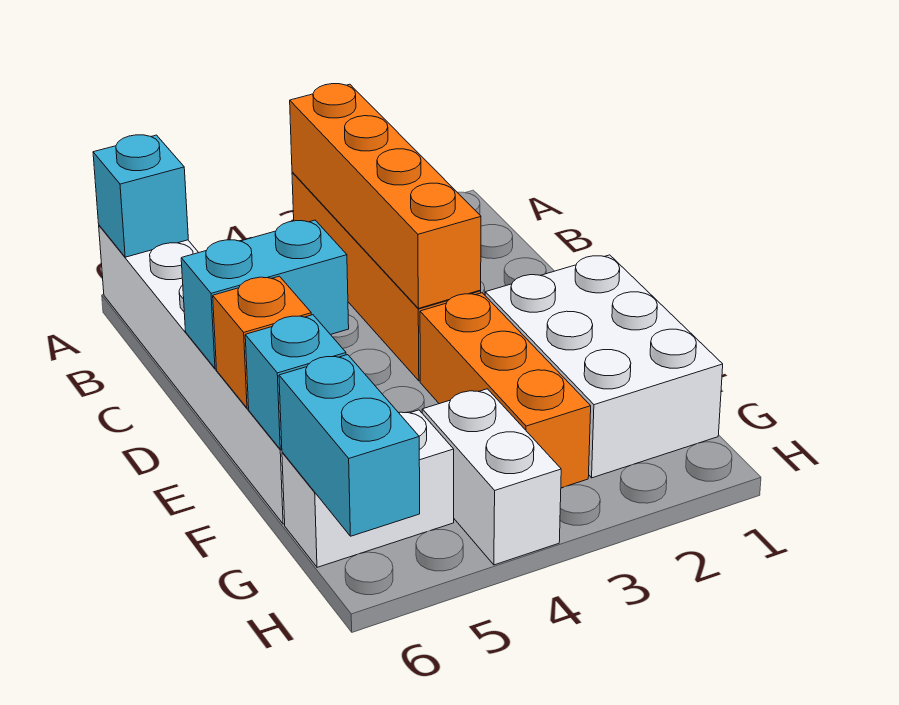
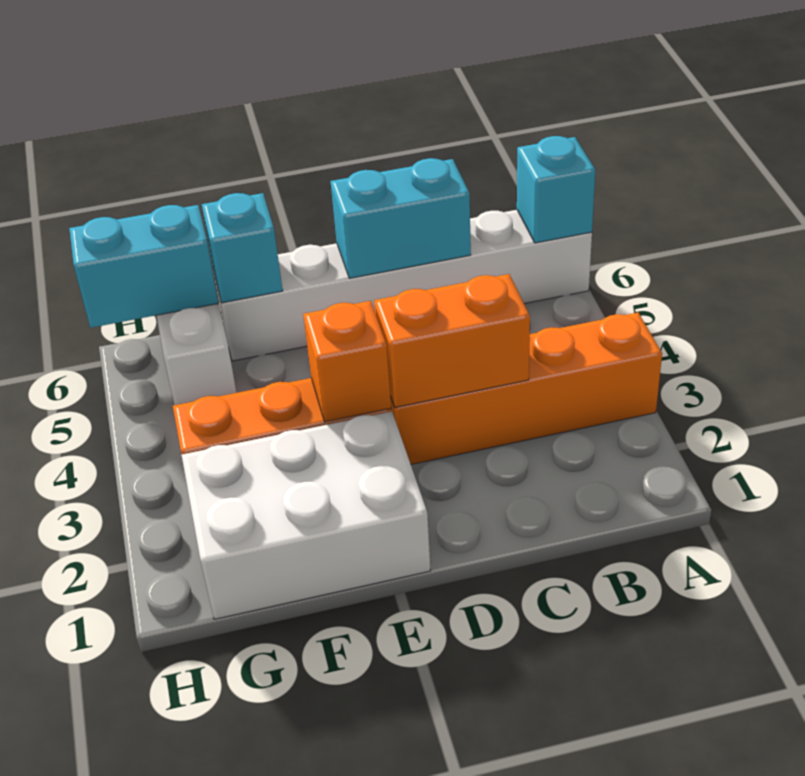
orange brick A3:D3 level 2 -> orange brick C3:D3 level 2
cyan brick D5:D6 level 2 -> cyan brick C6:D6 level 2
orange brick E6 level 2 -> orange brick E3 level 2
white brick G4:H4 level 1 -> none

